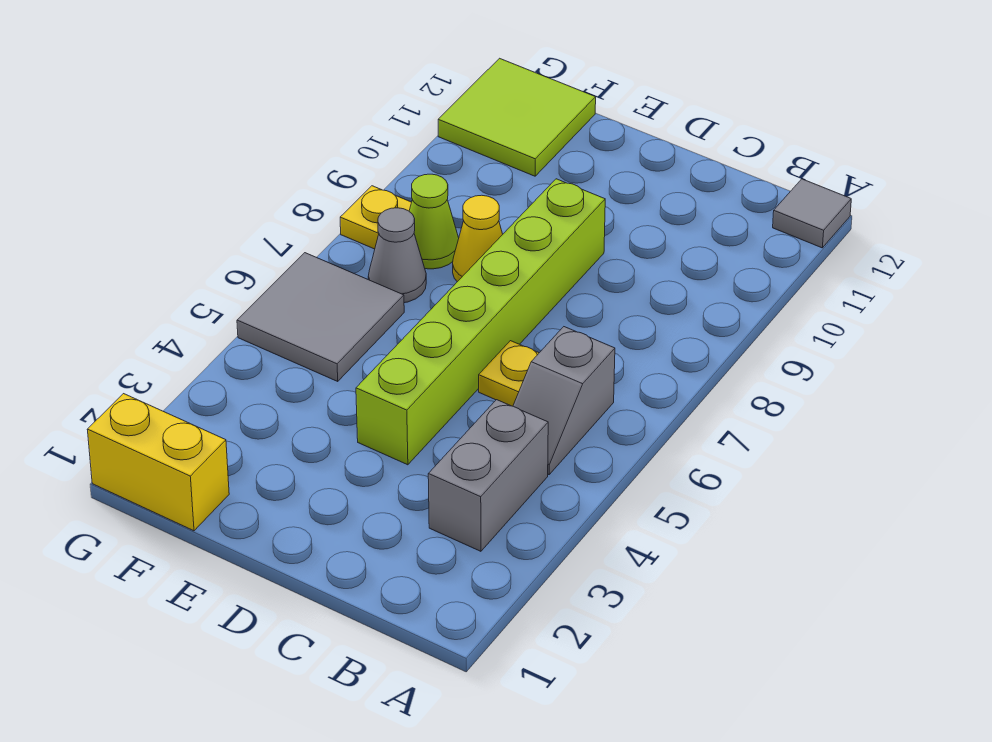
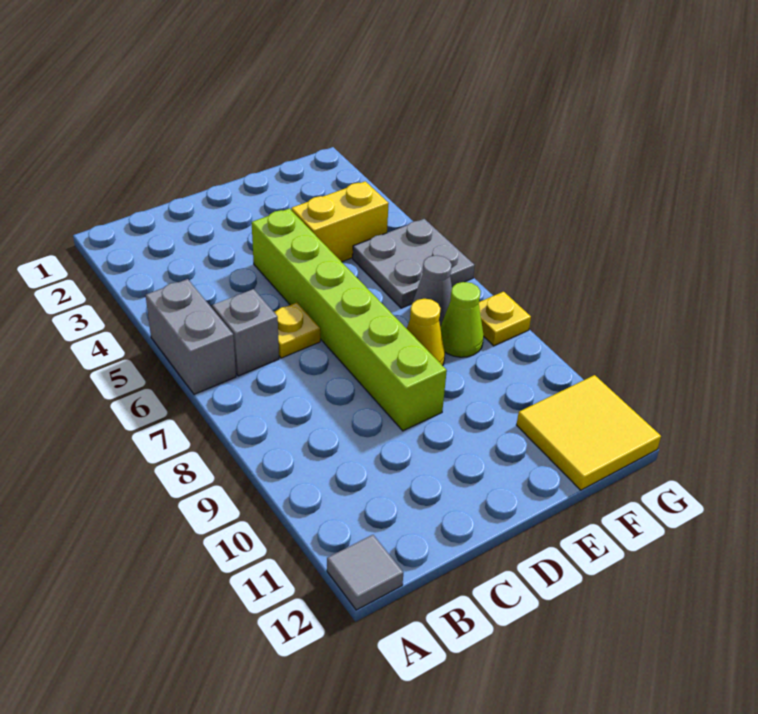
grey brick B3:B4 level 1 -> grey brick A5:A6 level 1
yellow brick F1:G1 level 1 -> yellow brick E4:F4 level 1
grey tile F5:G6 level 1 -> grey plate F5:G6 level 1
lime tile F11:G12 level 1 -> yellow tile F11:G12 level 1

